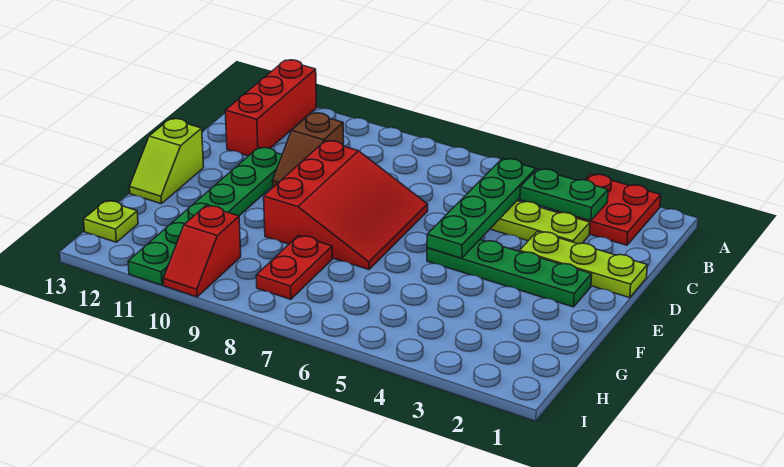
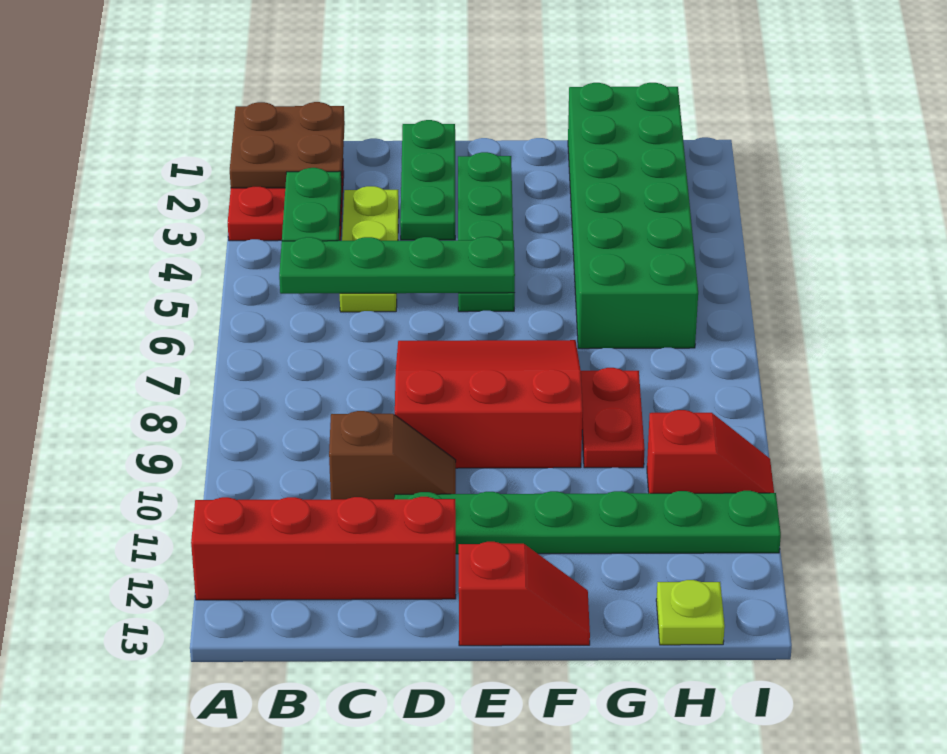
none -> brown plate A1:B2 level 2
red brick A12:C12 level 1 -> red brick A12:D12 level 1
lime plate D1:D3 level 1 -> green plate D1:D3 level 1
lime slope E13:F13 level 1 top E -> red slope E13:F13 level 1 top E
none -> green brick G1:H6 level 1
red plate G8:H8 level 1 -> red plate G8:G9 level 1

